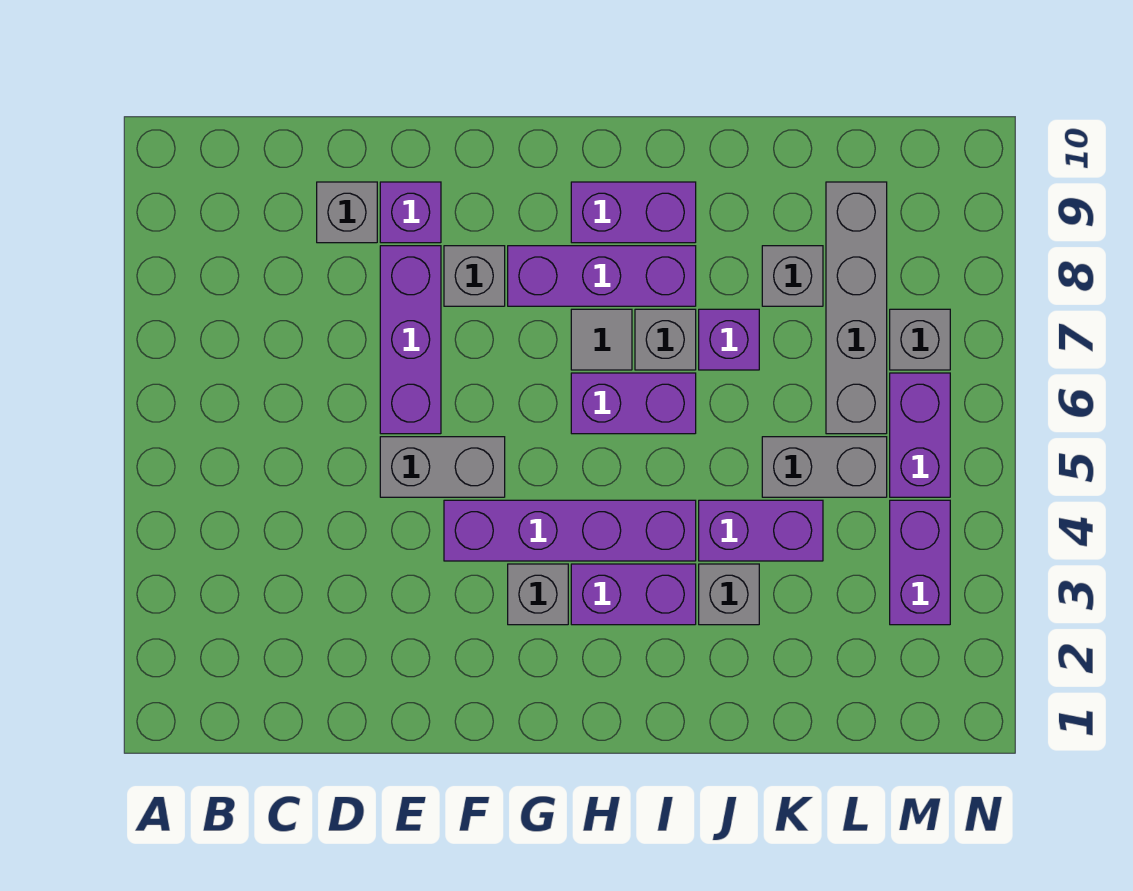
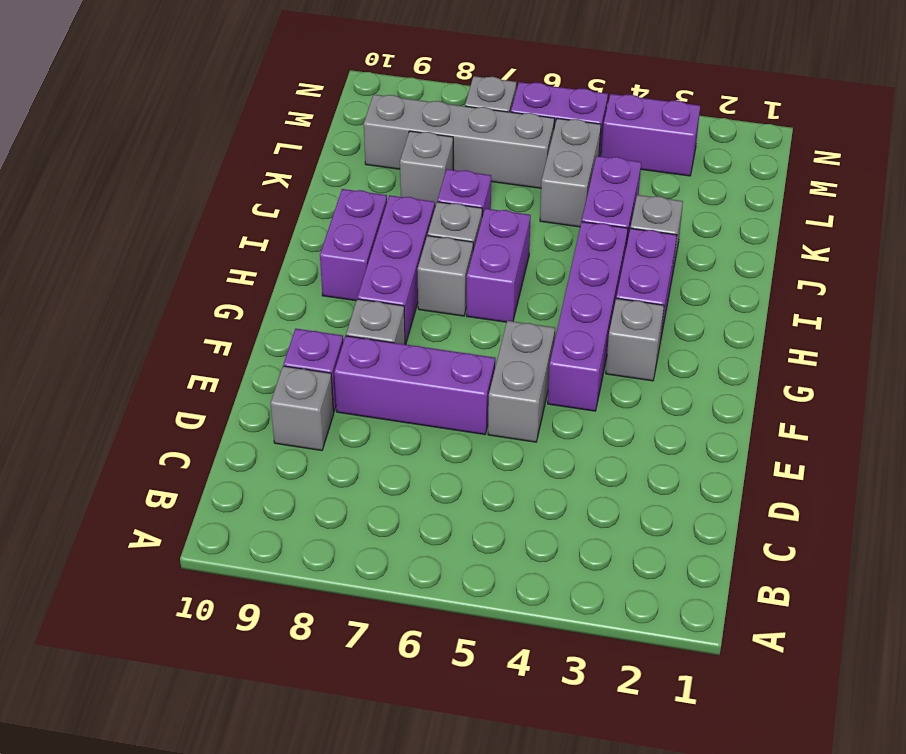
grey tile H7 level 1 -> grey brick H7 level 1

